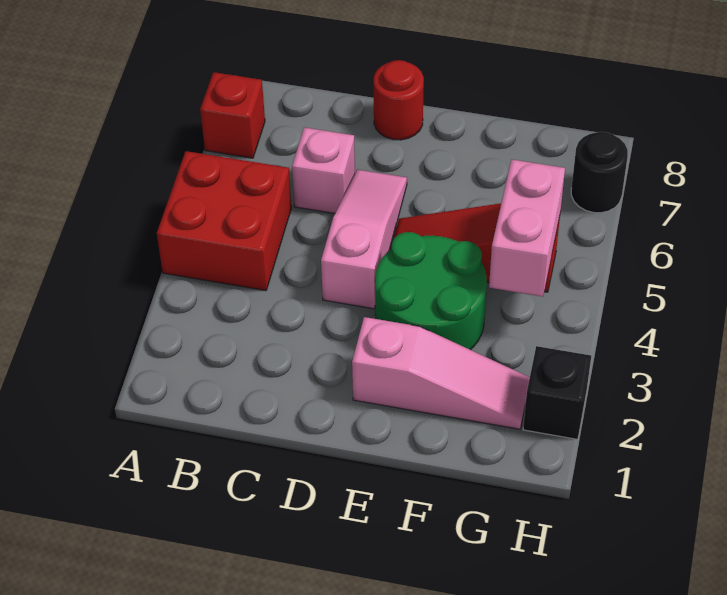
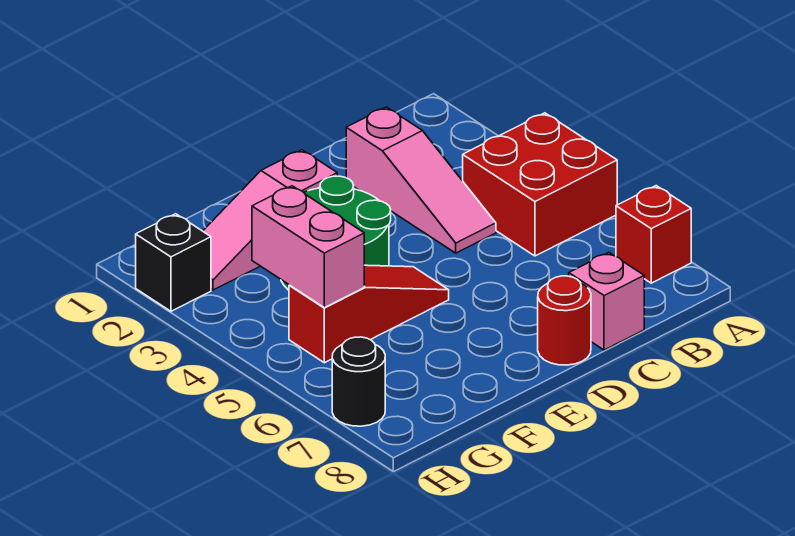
pink brick C6 level 1 -> pink brick C8 level 1
pink slope D4:D6 level 1 top 4 -> pink slope C2:C4 level 1 top 2

